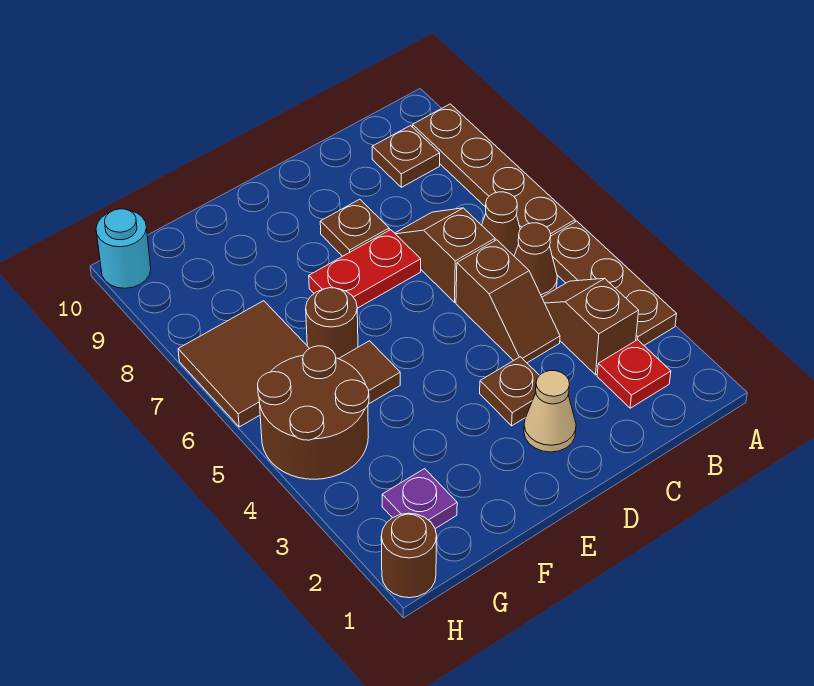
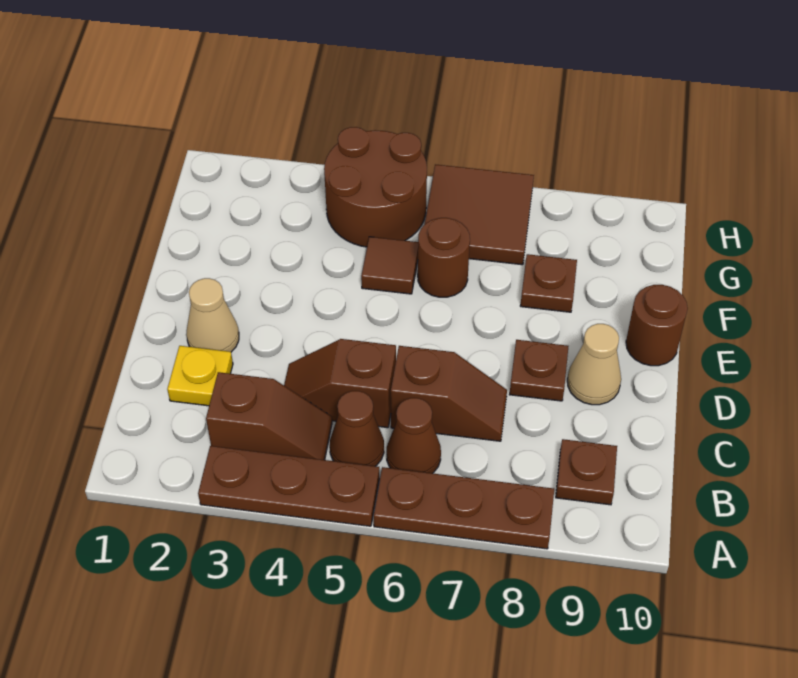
brown plate A6:A9 level 1 -> brown plate A6:A8 level 1
red plate B2 level 1 -> none
none -> yellow plate C2 level 1
brown plate D3 level 1 -> brown plate F8 level 1
red plate D7:E7 level 1 -> none
none -> tan cone D9 level 1
purple plate G2 level 1 -> none
brown round brick H1 level 1 -> brown round brick E10 level 1
cyan round brick H10 level 1 -> none

